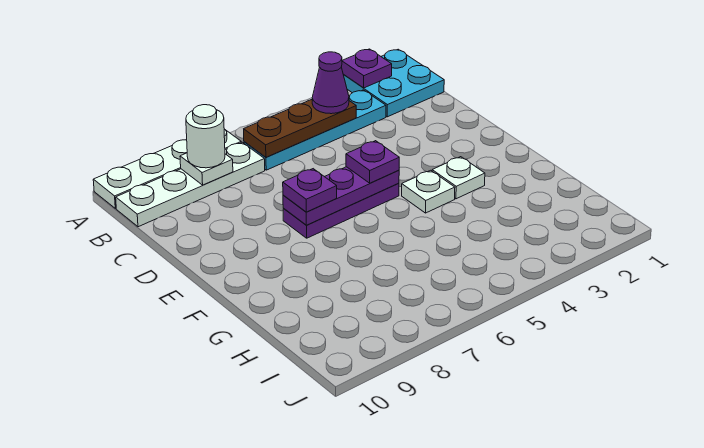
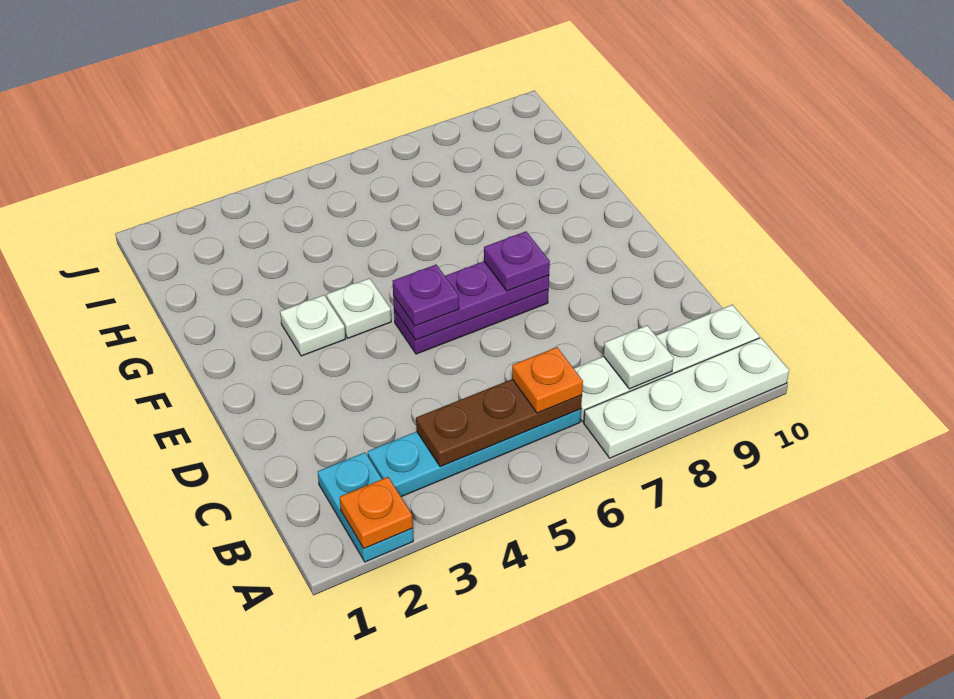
cyan plate A1:B2 level 1 -> cyan plate A2:B2 level 1
purple plate A2 level 2 -> orange plate A2 level 2
purple cone B4 level 3 -> none
none -> orange plate B6 level 3
white round brick B8 level 3 -> none

